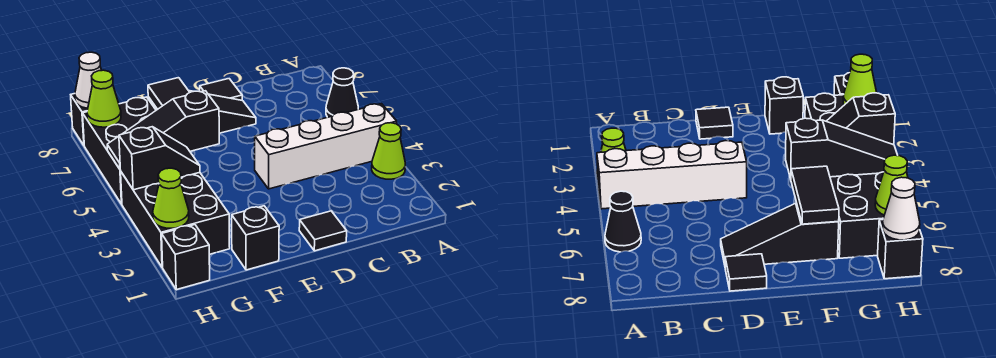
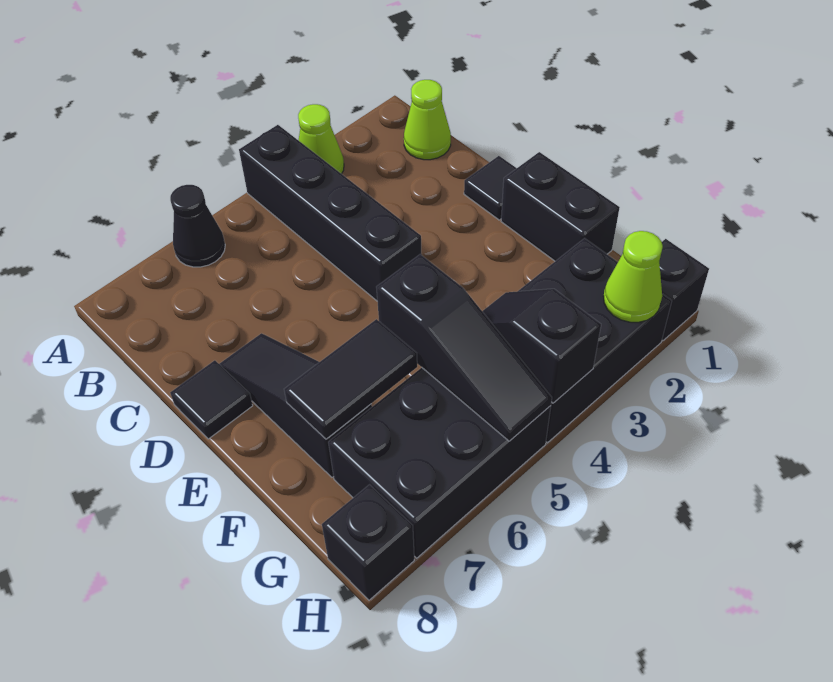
white brick A4:D4 level 1 -> black brick A4:D4 level 1
black brick F1 level 1 -> black brick E1:F1 level 1
lime cone H7 level 2 -> lime cone B1 level 1
white cone H8 level 2 -> none

